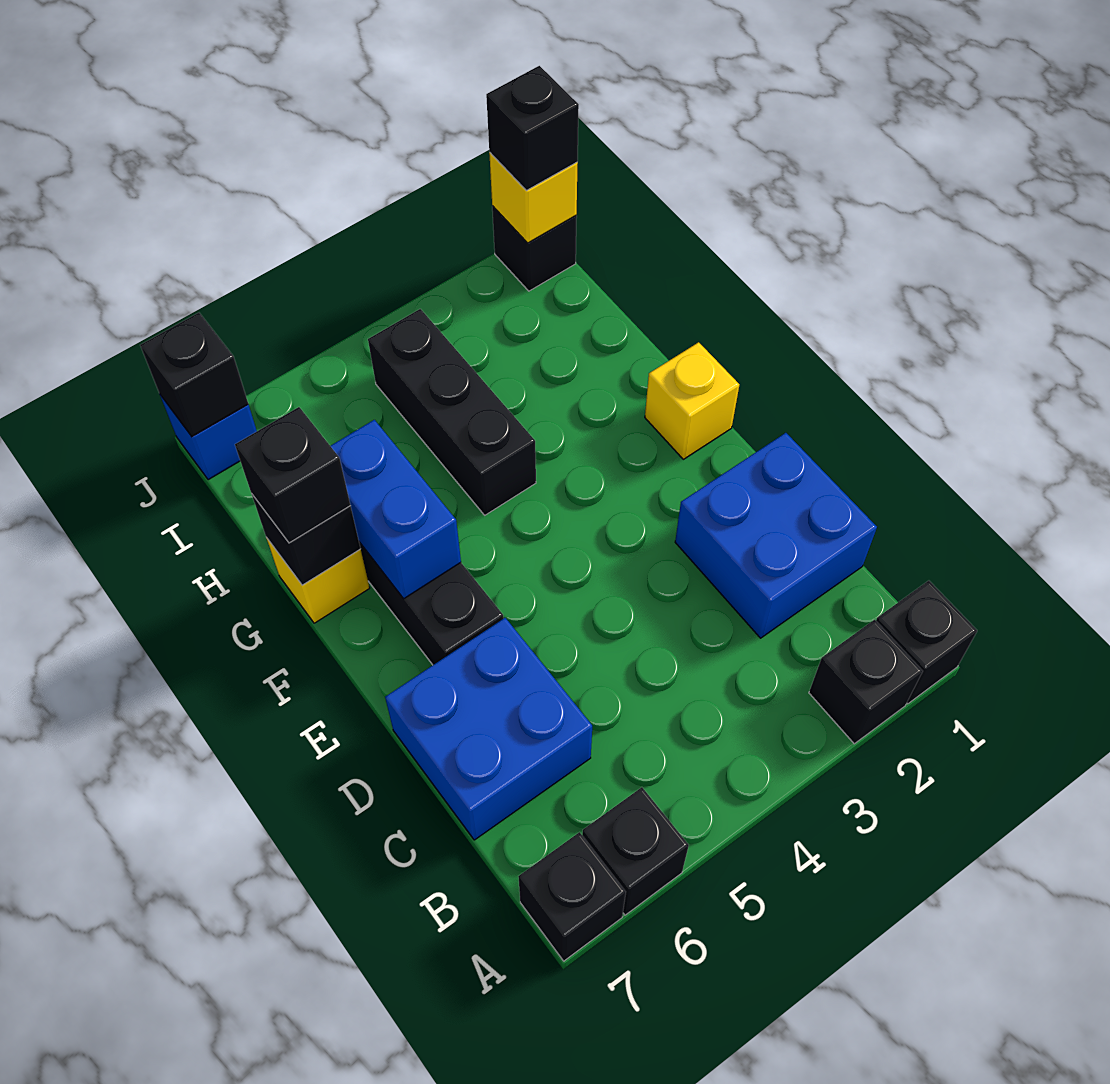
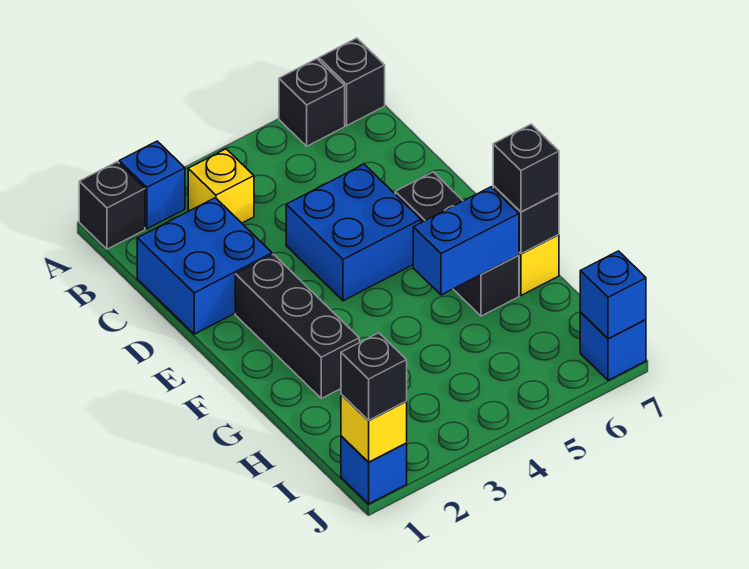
black brick A2 level 1 -> blue brick A2 level 1
blue brick C6:D7 level 1 -> blue brick D4:E5 level 1
yellow brick F1 level 1 -> yellow brick B3 level 1
blue brick F6:G6 level 2 -> blue brick G5:G6 level 2
black brick G4:I4 level 1 -> black brick E2:G2 level 1
black brick J1 level 1 -> blue brick J1 level 1
black brick J7 level 2 -> blue brick J7 level 2

